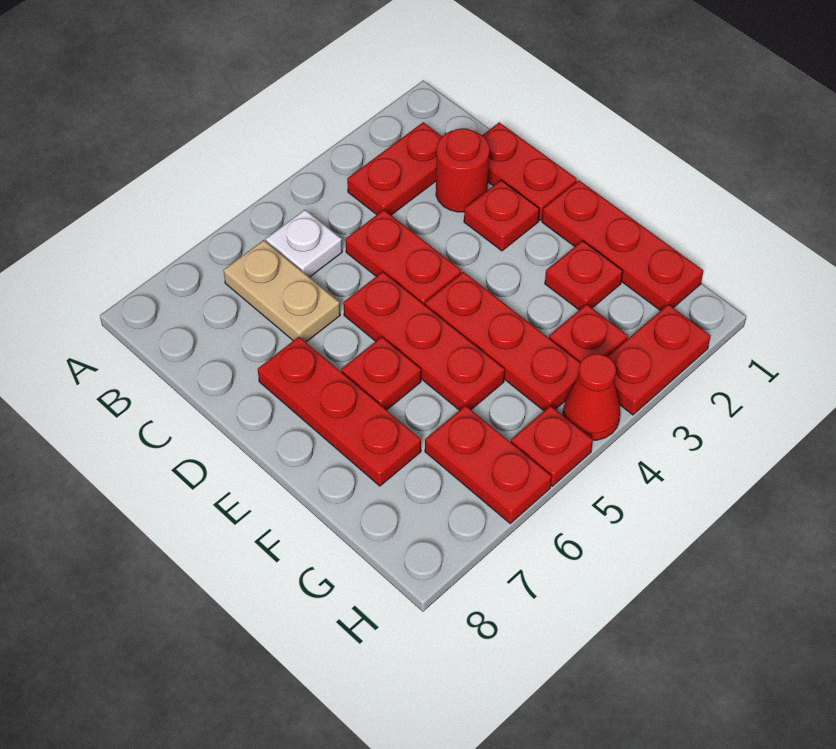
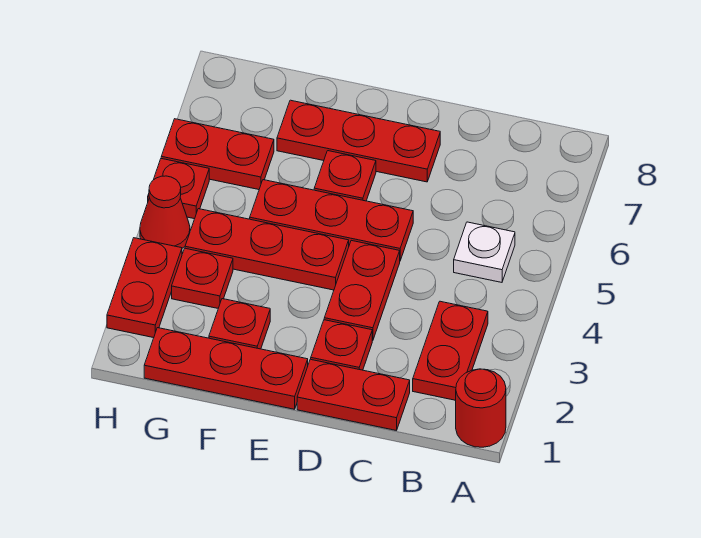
tan plate B6:C6 level 1 -> none
red round brick C2 level 1 -> red round brick A1 level 1
red plate C4:D4 level 1 -> red plate D3:D4 level 1

